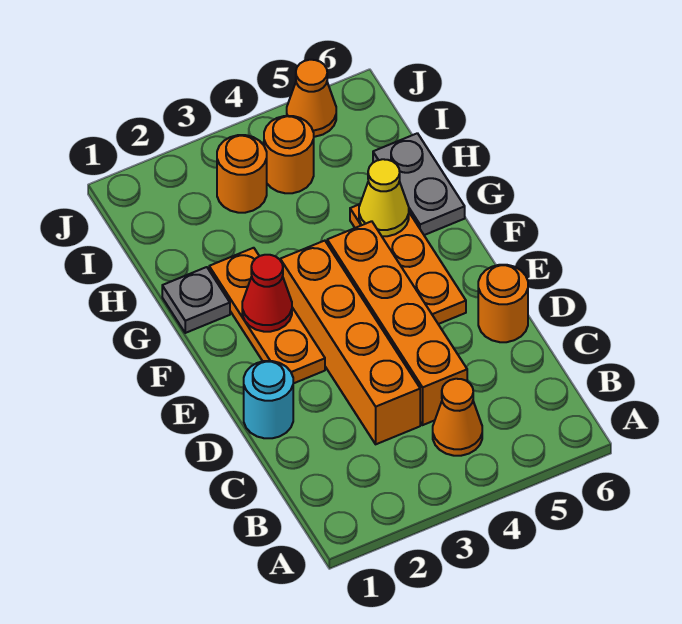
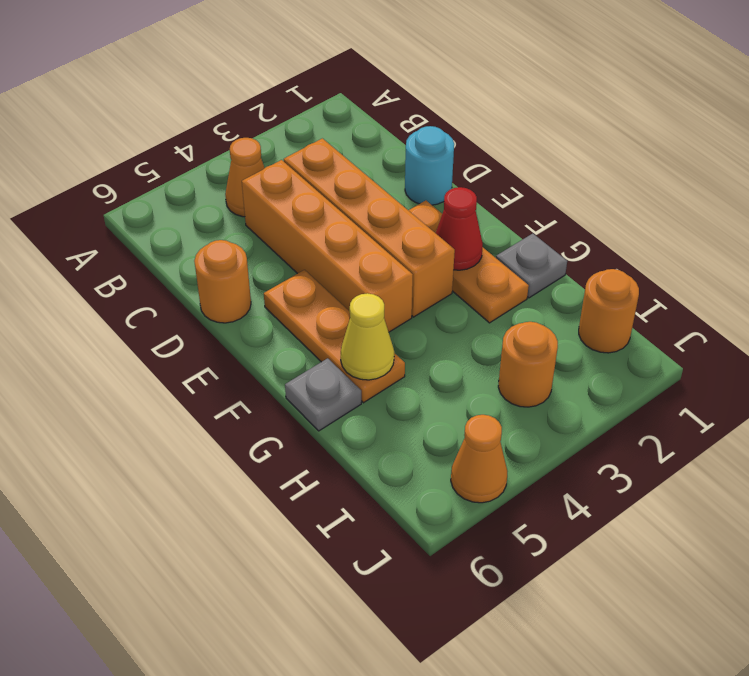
grey plate G6:H6 level 1 -> grey plate G6 level 1
orange round brick I4 level 1 -> orange round brick I1 level 1

